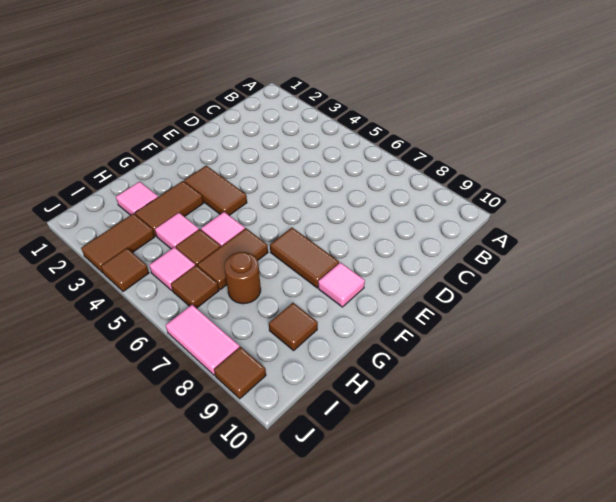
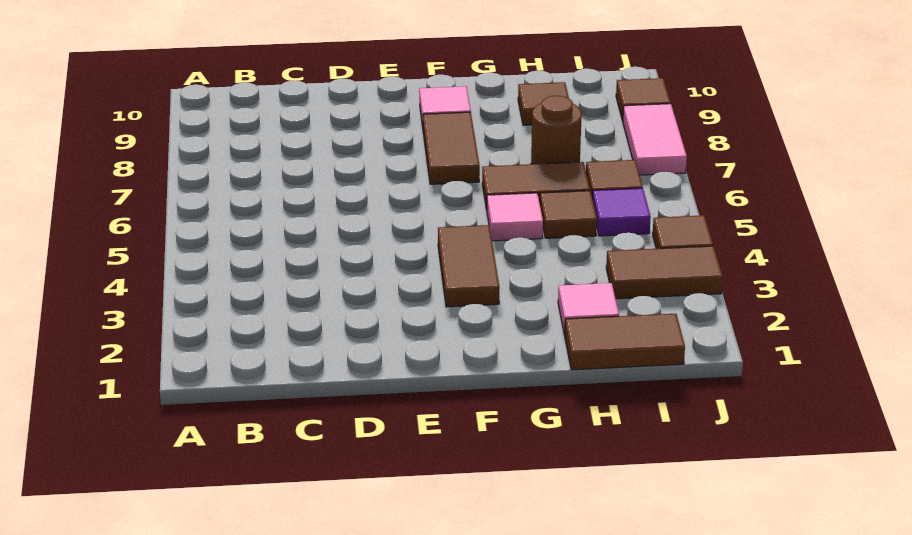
brown tile G3:H3 level 1 -> brown tile H1:I1 level 1
pink tile H4 level 1 -> none
pink tile I5 level 1 -> purple tile I5 level 1

